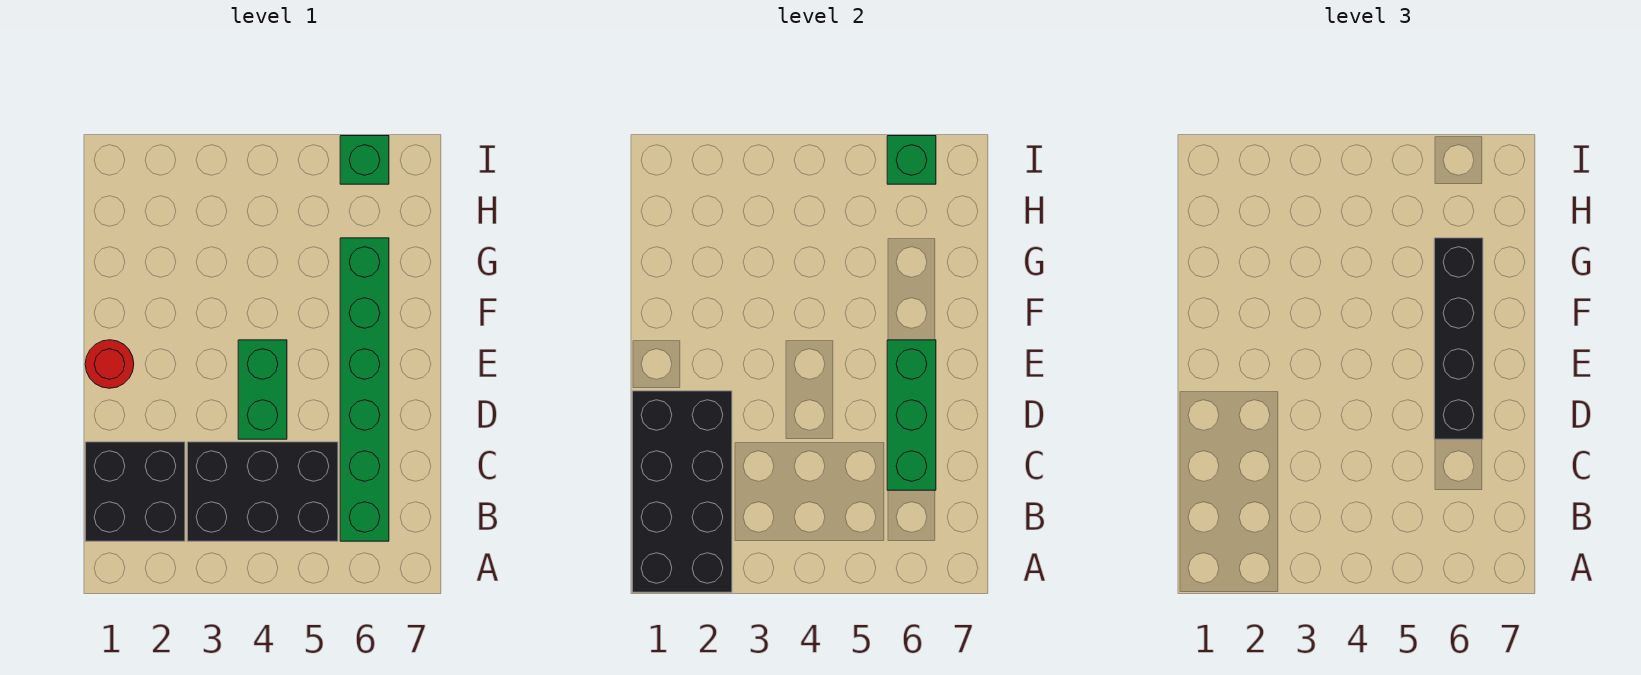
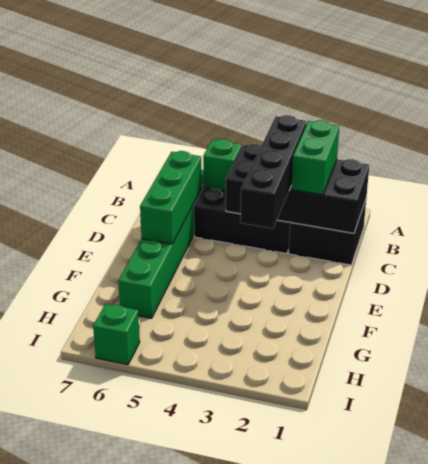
black brick A1:D2 level 2 -> black brick B1:C4 level 2
green brick D4:E4 level 1 -> green brick B2:C2 level 3
black brick D6:G6 level 3 -> black brick B3:E3 level 3
red round brick E1 level 1 -> none
green brick I6 level 2 -> green brick B5 level 2

